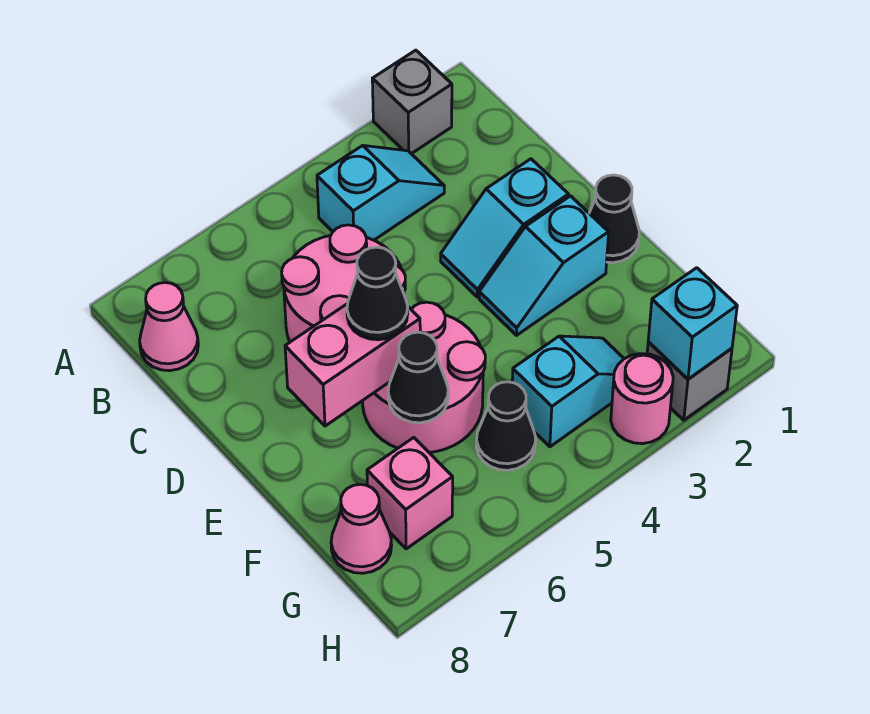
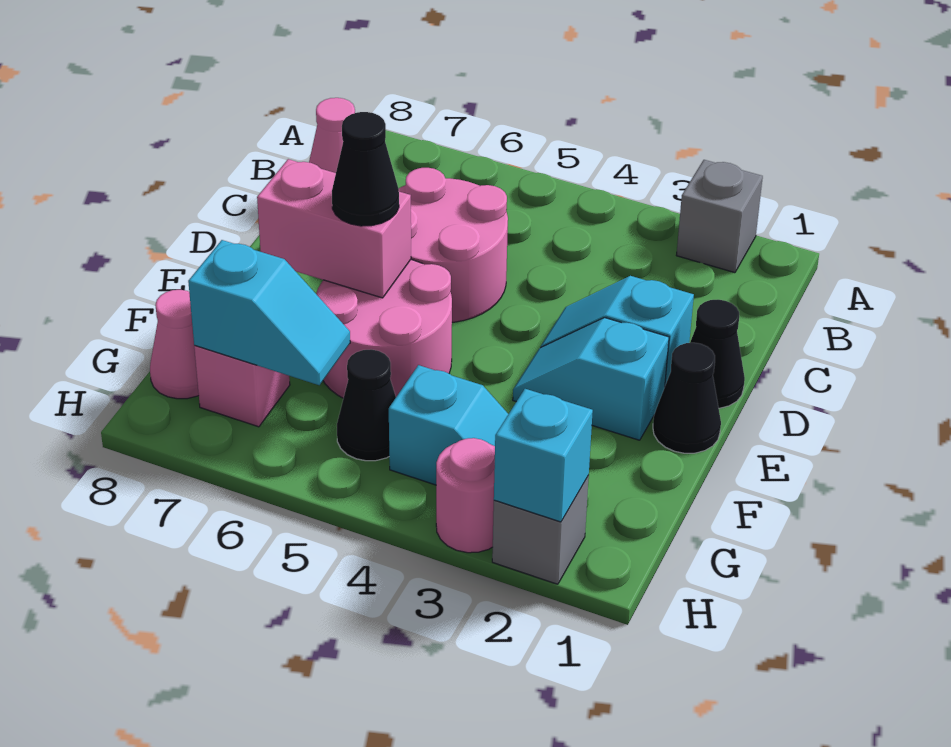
cyan slope B3:B4 level 1 top 4 -> cyan slope G6:G7 level 2 top 7
black cone F6 level 2 -> black cone D1 level 1

